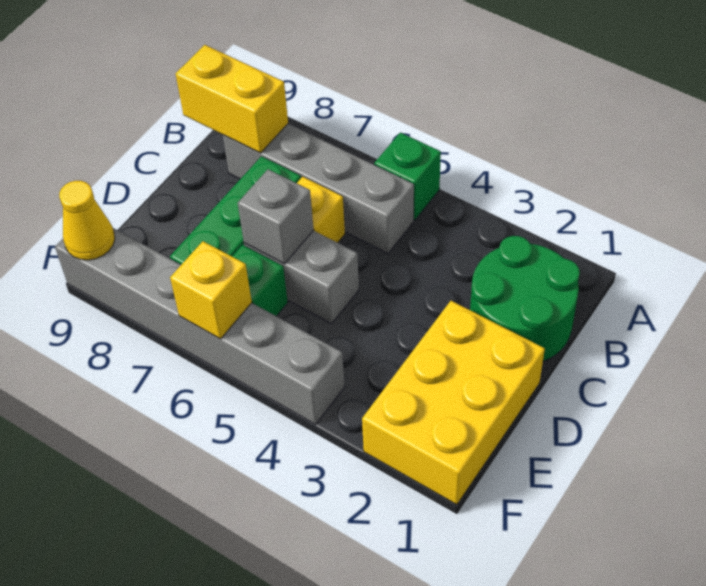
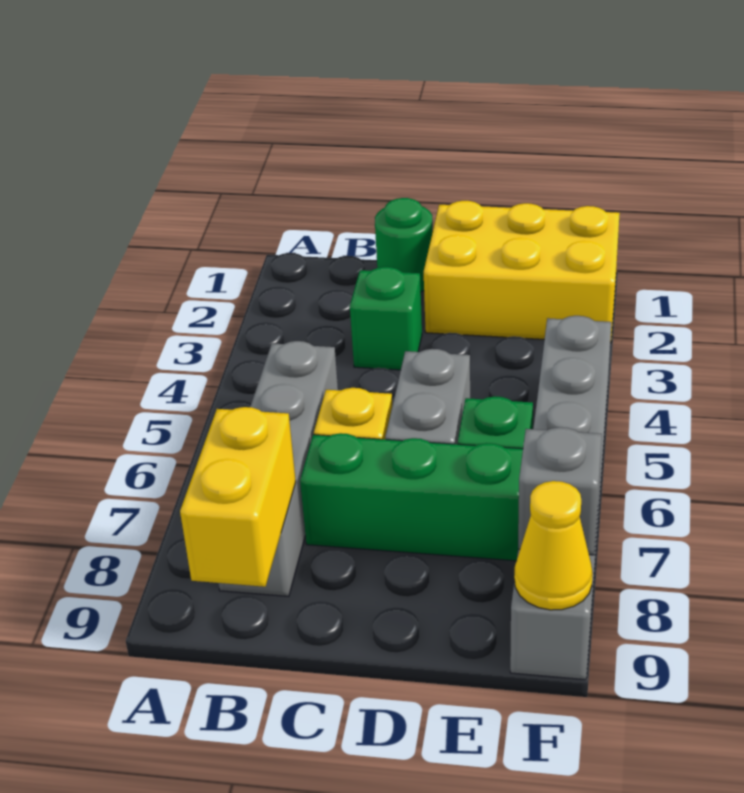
green brick A5 level 1 -> green brick C3 level 1
green round brick B1:C2 level 1 -> green round brick C1 level 1
grey brick D6 level 2 -> grey brick F8 level 2
yellow brick F6 level 2 -> none

